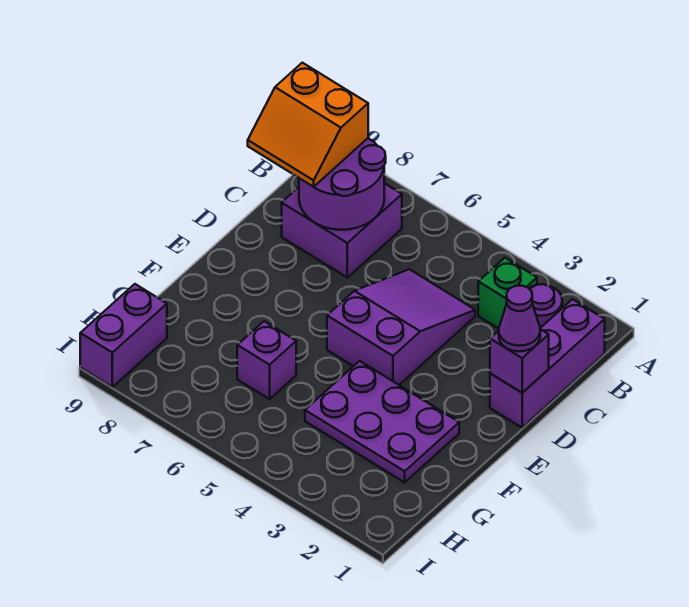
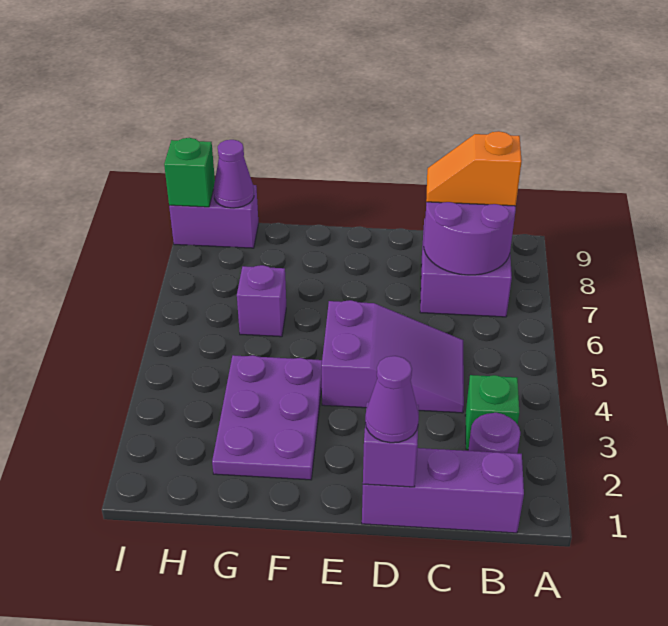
orange slope B8:C9 level 3 top B -> orange slope B8:C8 level 3 top B
none -> purple cone H9 level 2
none -> green brick I9 level 2

